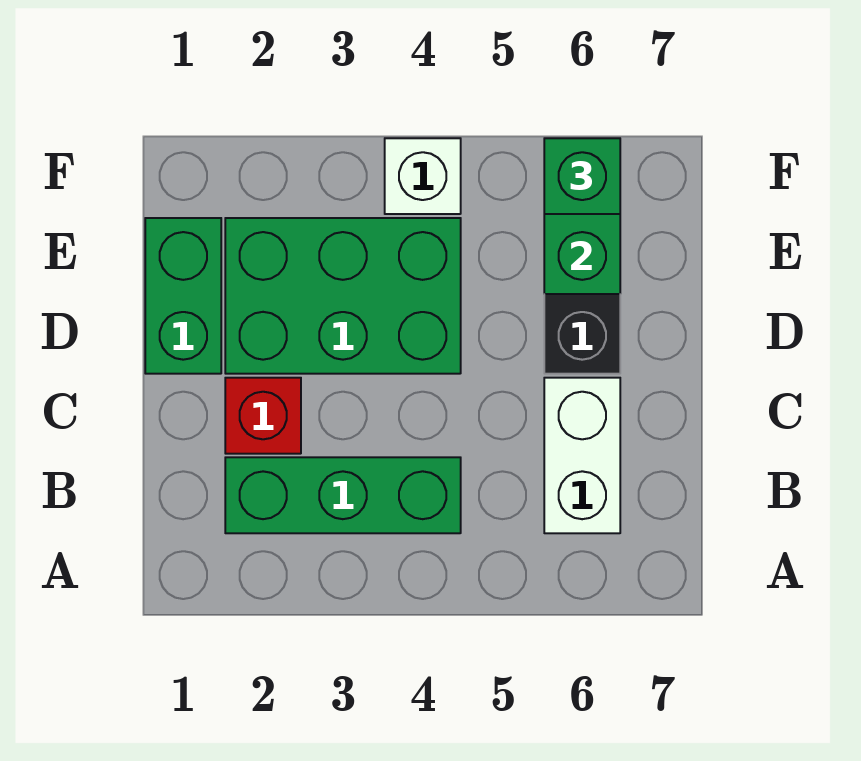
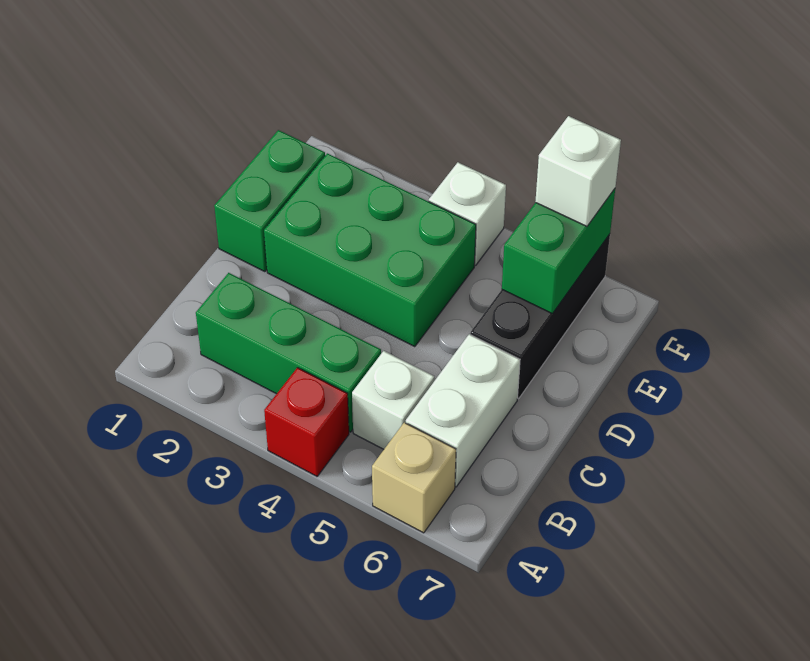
none -> tan brick A6 level 1
none -> white brick B5 level 1
red brick C2 level 1 -> red brick A4 level 1
green brick F6 level 3 -> white brick F6 level 3

